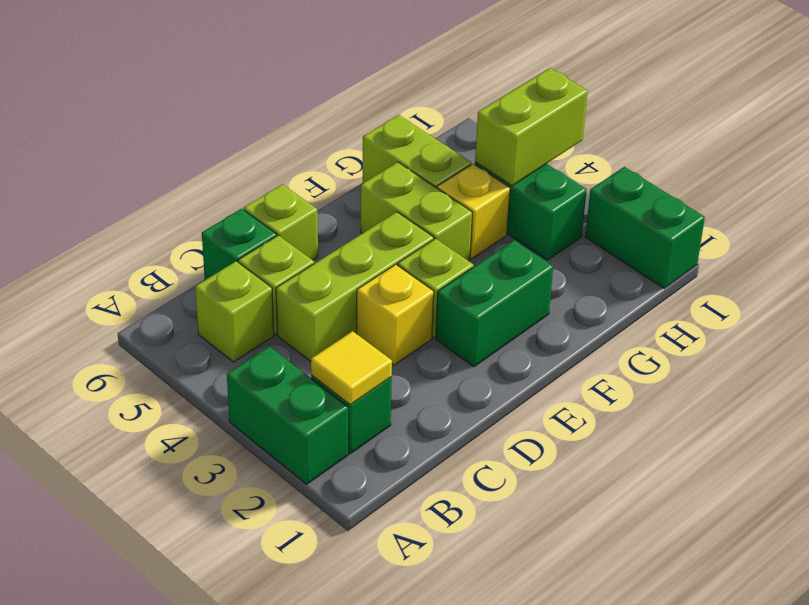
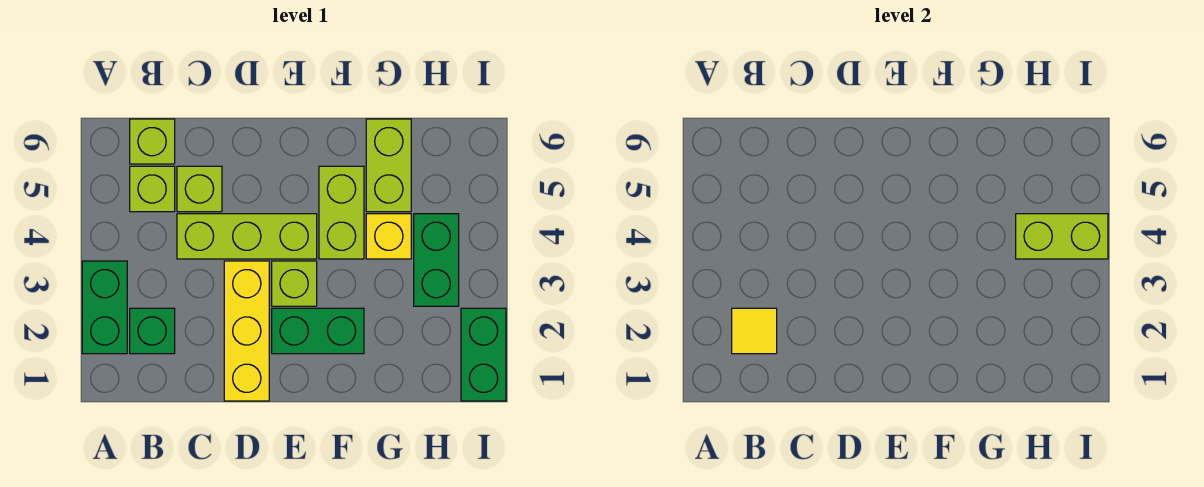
green brick C6 level 1 -> none
yellow brick D3 level 1 -> yellow brick D1:D3 level 1
lime brick D6 level 1 -> lime brick B6 level 1

